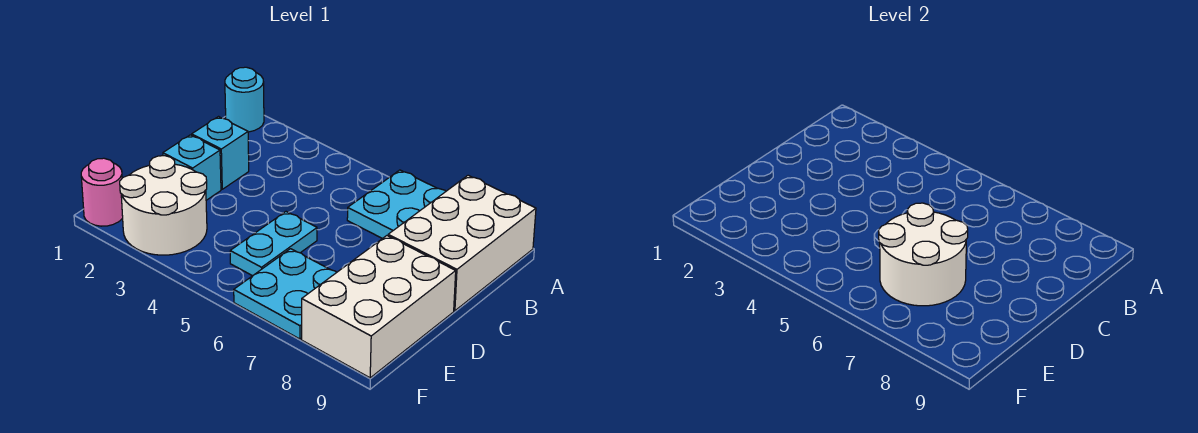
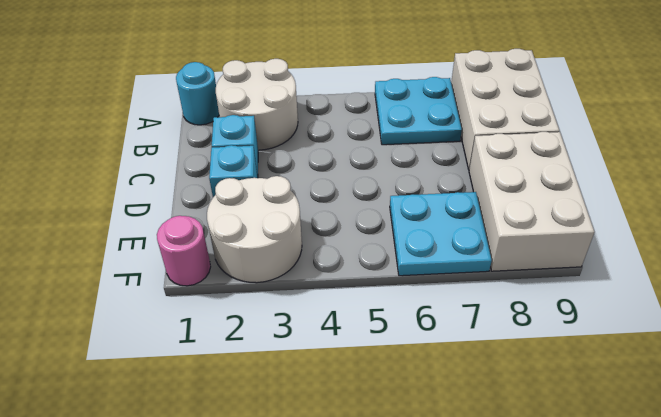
cyan plate D5:E5 level 1 -> none
white round brick D6:E7 level 2 -> white round brick A2:B3 level 1

